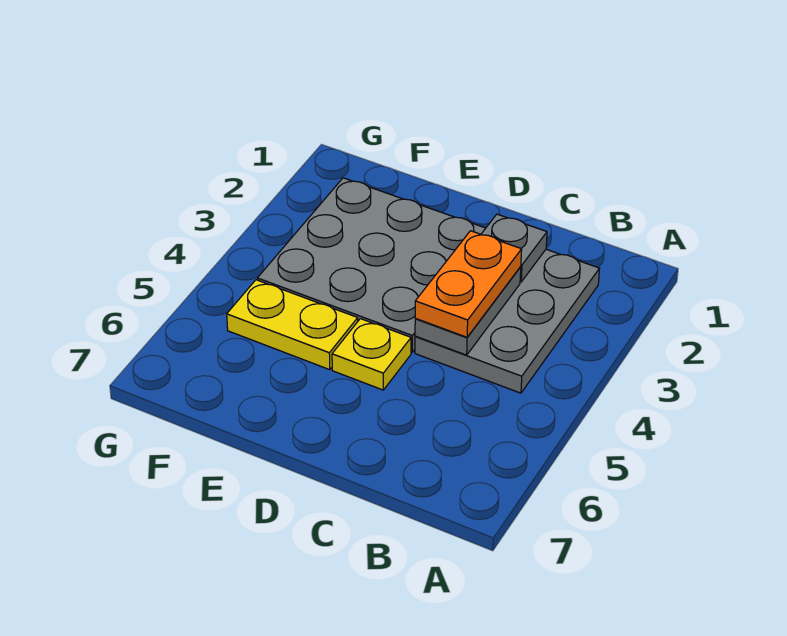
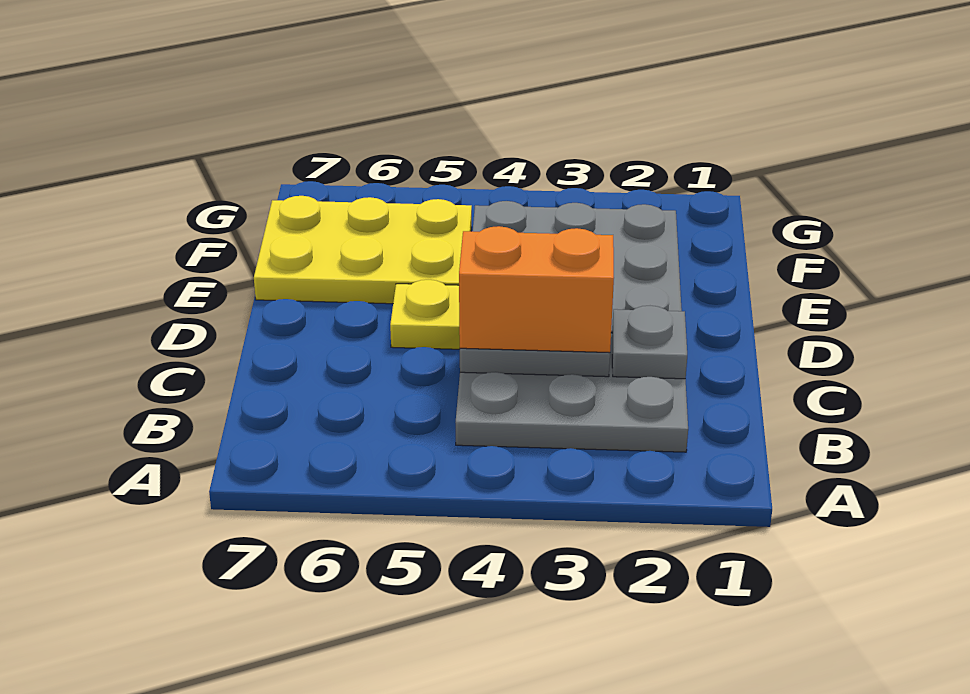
orange plate C3:C4 level 3 -> orange brick C3:C4 level 3
yellow plate E5:F5 level 1 -> yellow plate E5:F7 level 1

